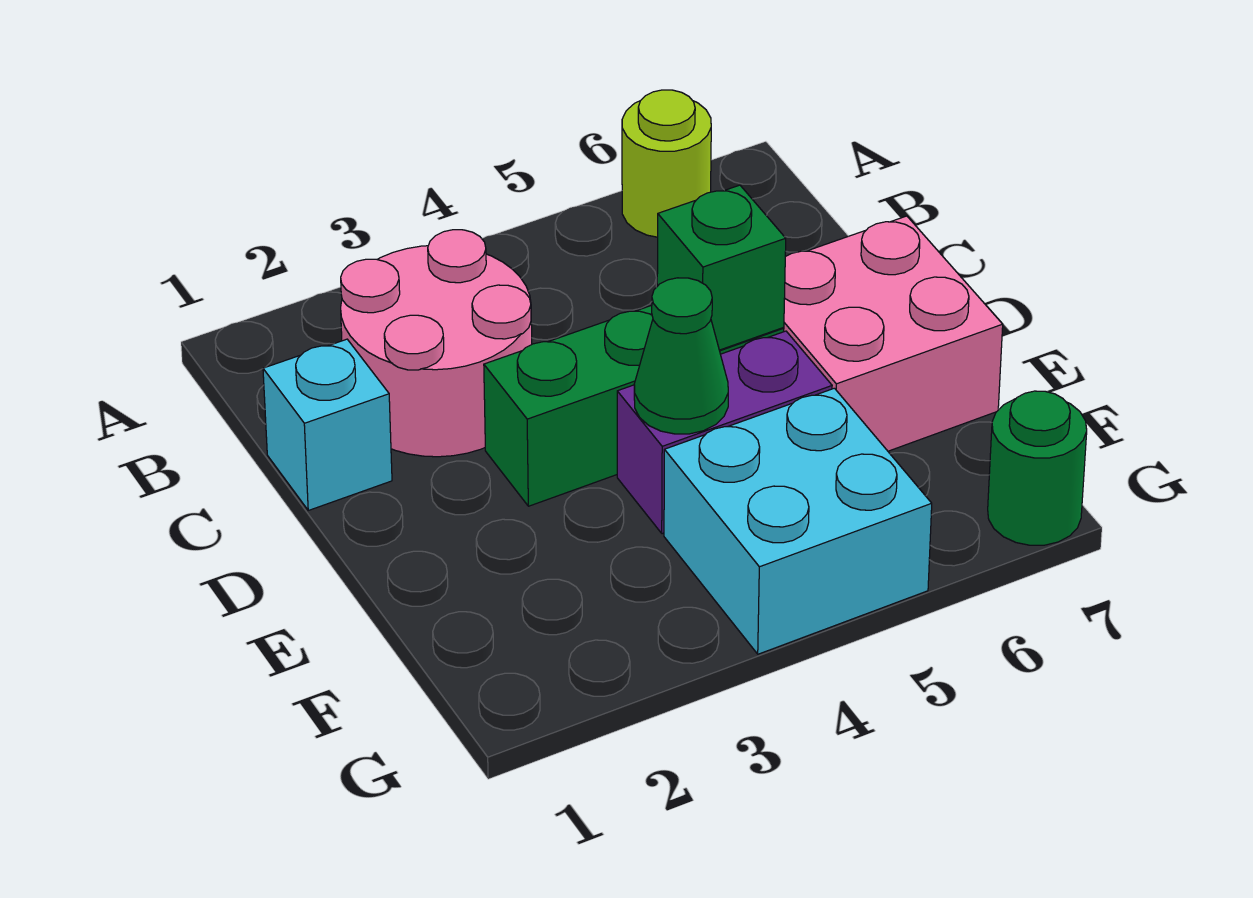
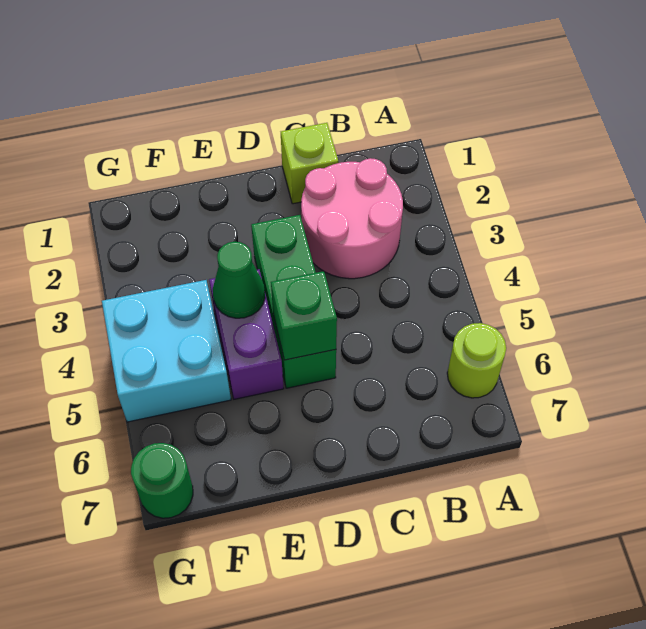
cyan brick C1 level 1 -> lime brick C1 level 1
pink brick D6:E7 level 1 -> none

